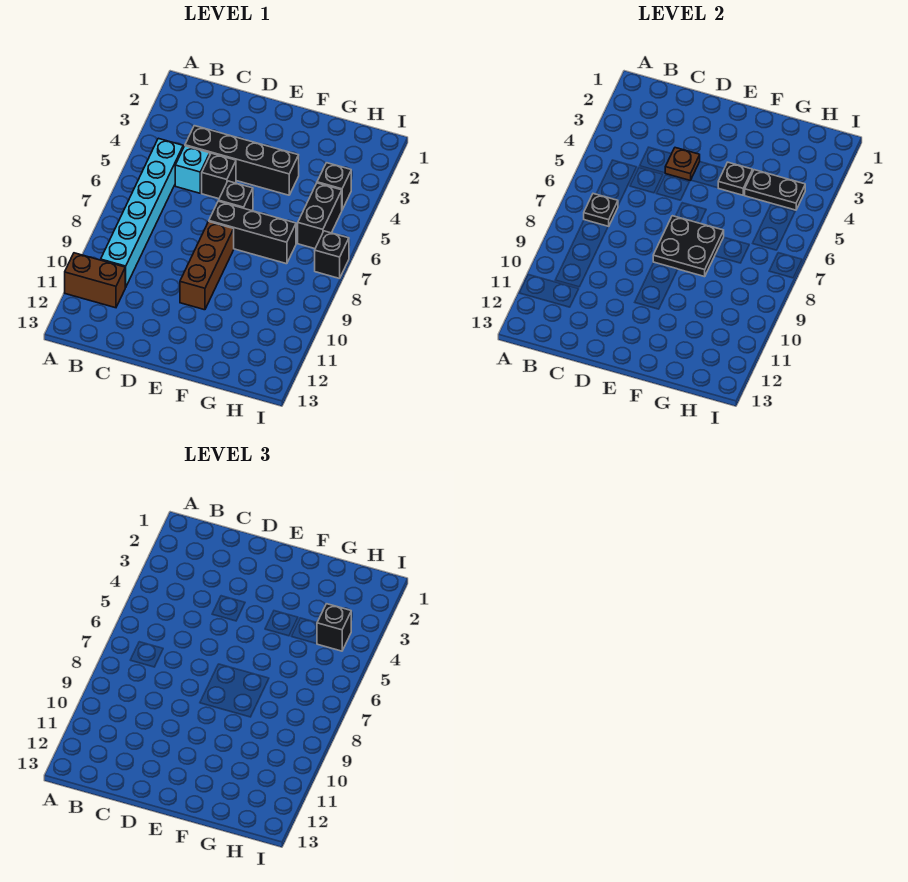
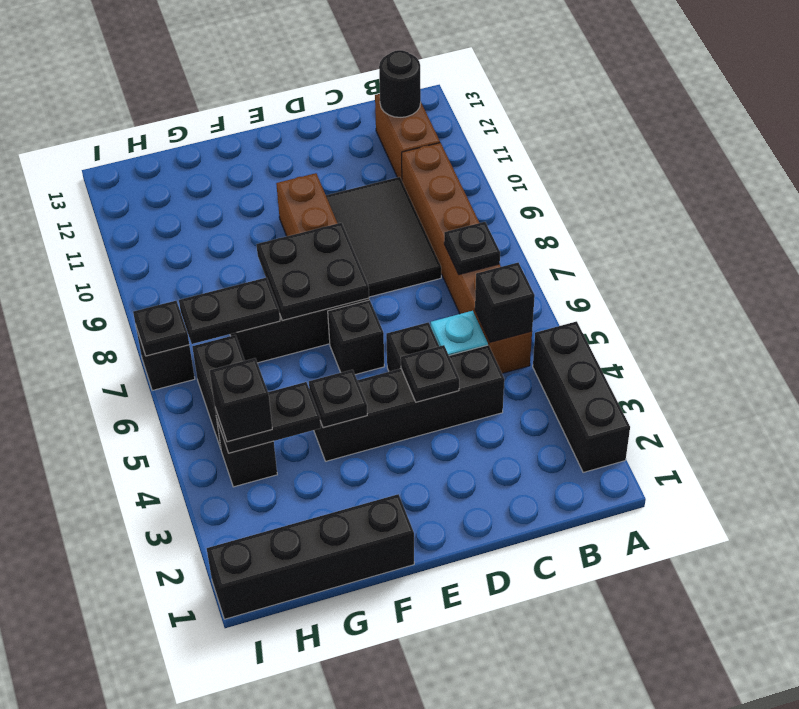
none -> black brick A2:A4 level 1
brown brick A11:B11 level 1 -> brown brick B11:B12 level 1
cyan brick B5:B10 level 1 -> brown brick B5:B10 level 1
none -> black brick B5 level 2
none -> black round brick B12 level 2
none -> black tile C8:D10 level 1
brown plate D4 level 2 -> black plate D4 level 2
none -> black brick F1:I1 level 1
none -> black plate G7:H7 level 2
none -> black plate I7 level 2

